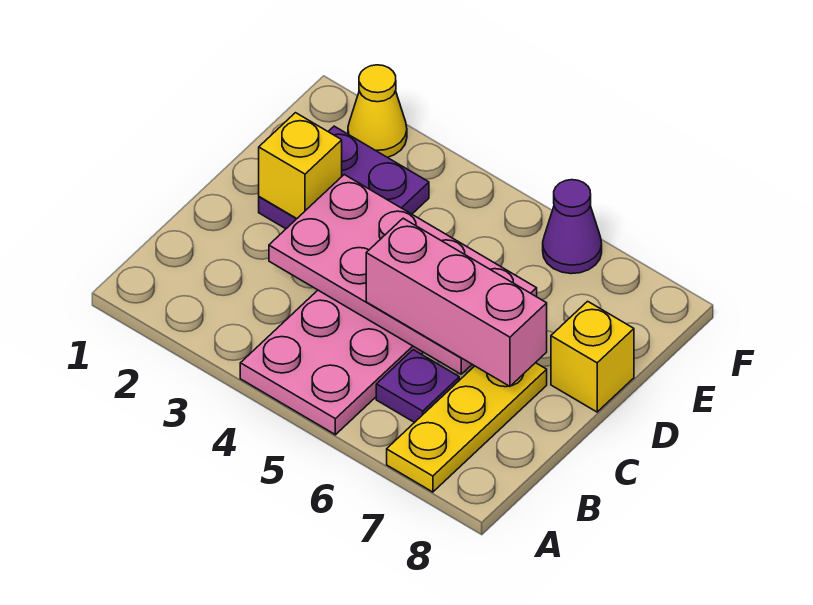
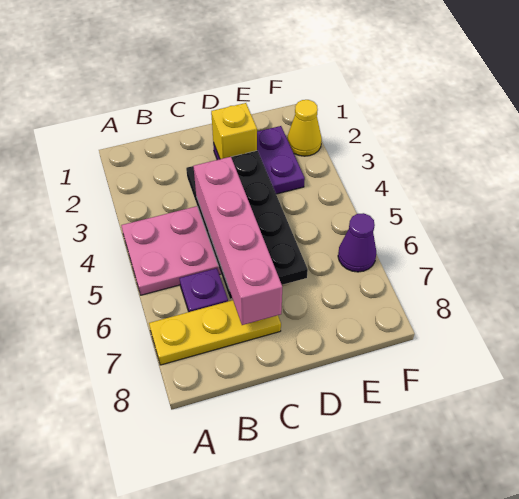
pink plate C3:D6 level 2 -> black plate C3:D6 level 2
pink brick C5:C7 level 3 -> pink brick C4:C7 level 3
yellow brick D8 level 1 -> none

